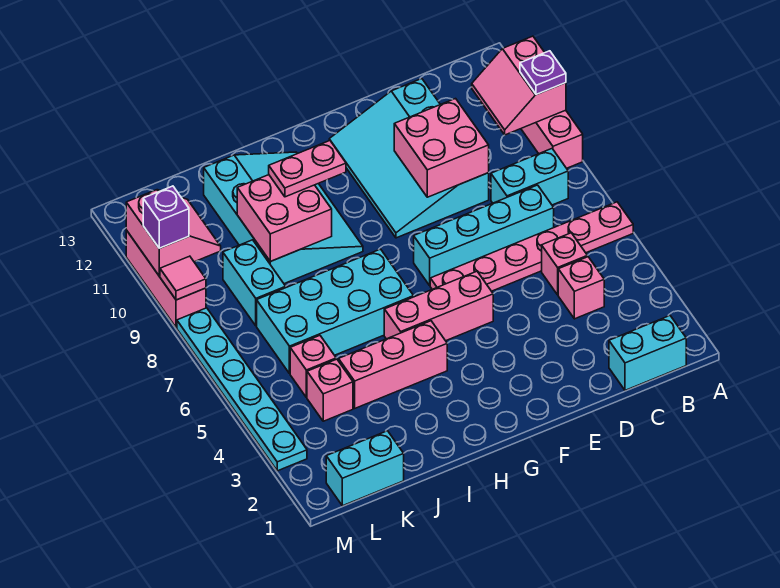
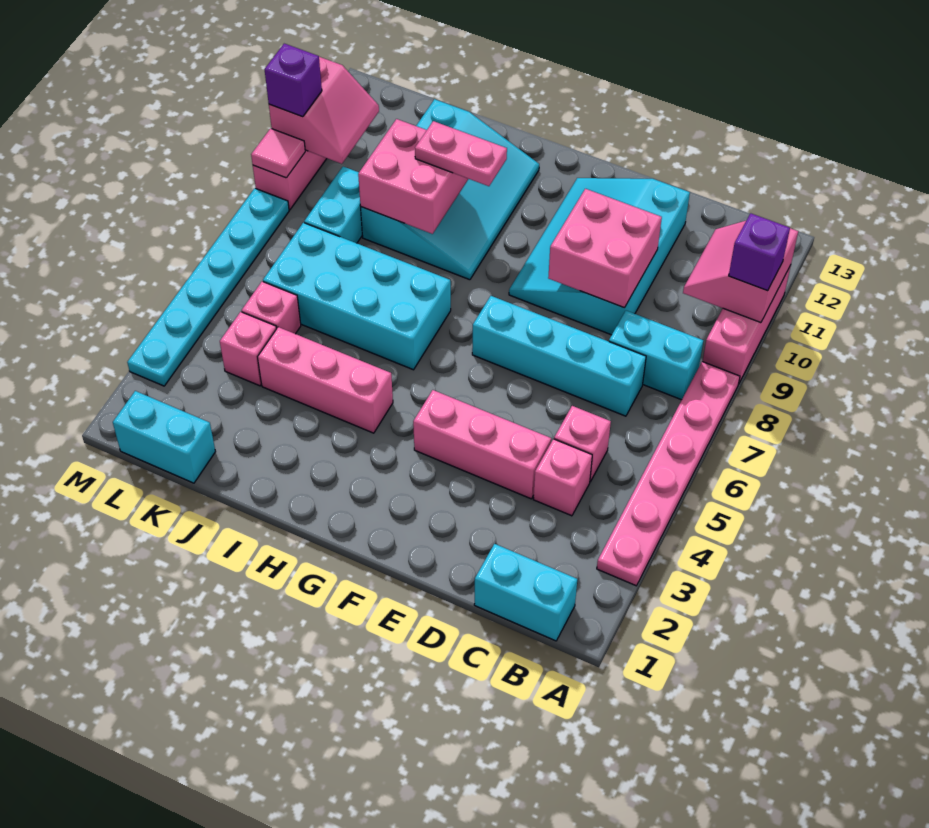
pink plate A6:F6 level 1 -> pink plate A3:A8 level 1
purple plate A10 level 3 -> purple brick A10 level 3
pink brick F5:H5 level 1 -> pink brick D4:F4 level 1

